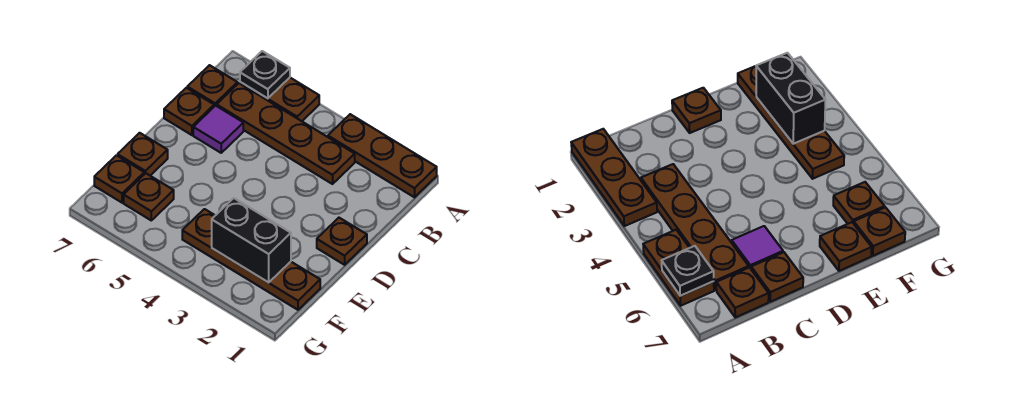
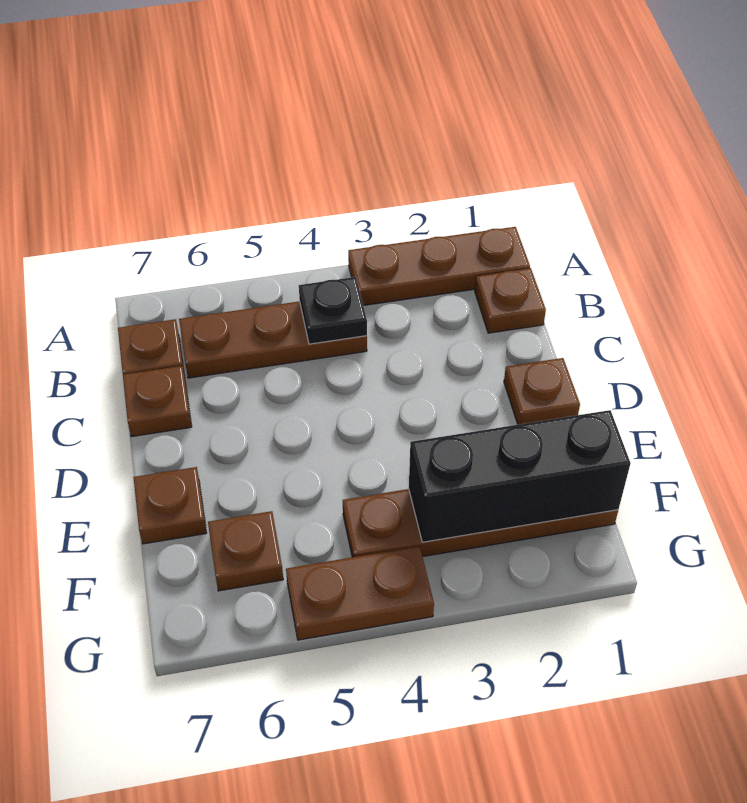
brown plate A5:A6 level 1 -> brown plate G4:G5 level 1
black plate A6 level 2 -> black plate B4 level 2
brown plate B3:B6 level 1 -> brown plate B4:B6 level 1
purple tile C6 level 1 -> none
black brick F2:F3 level 2 -> black brick F1:F3 level 2
brown plate F7 level 1 -> brown plate B1 level 1

